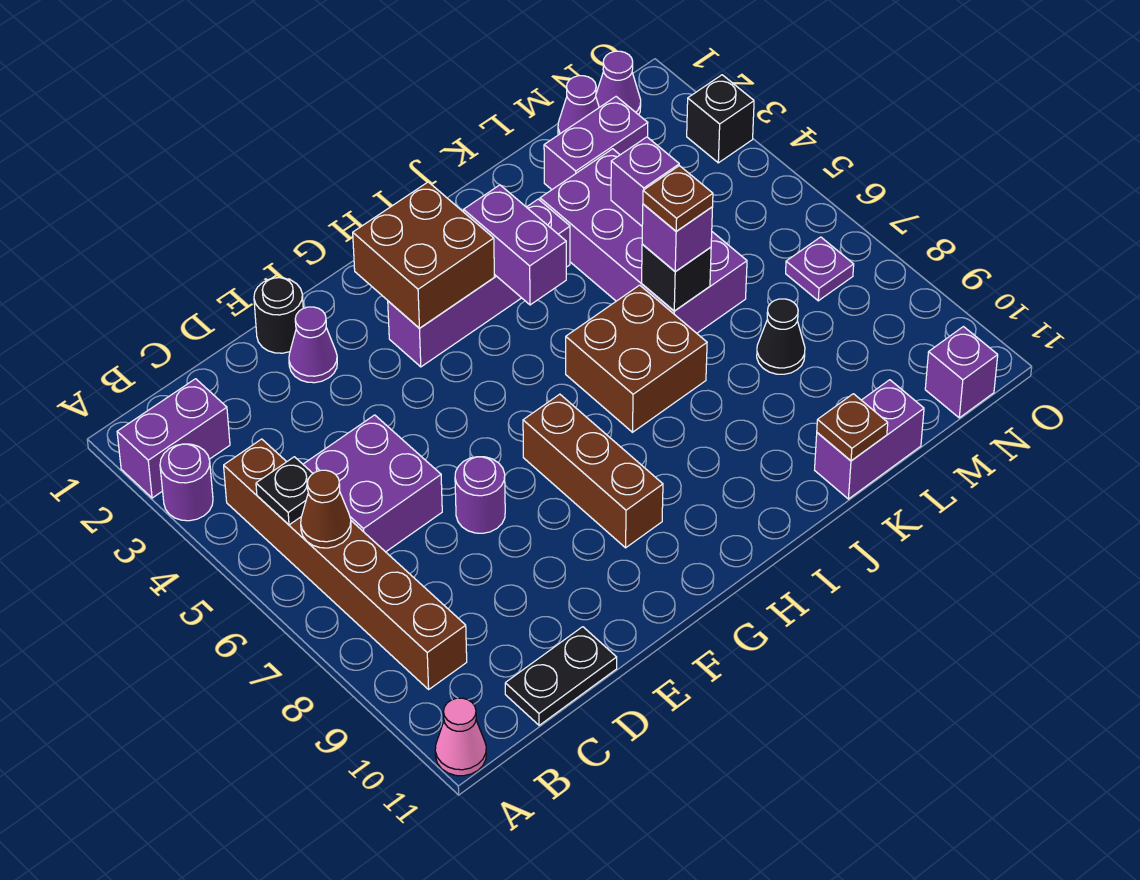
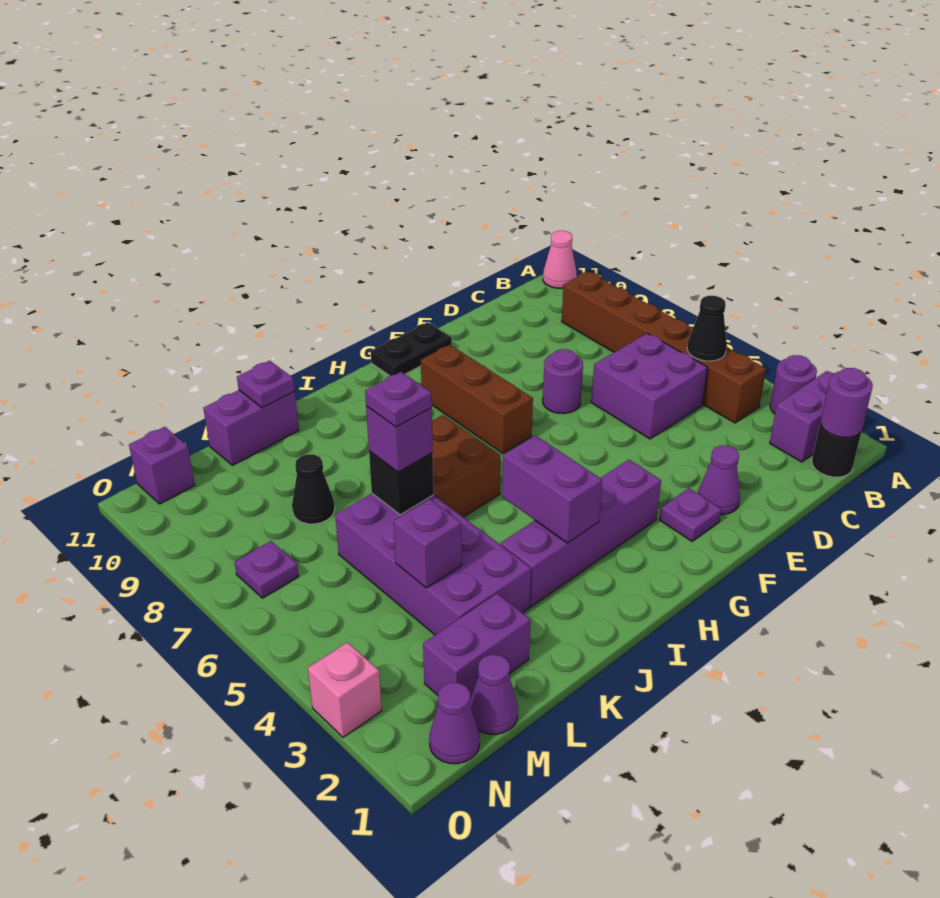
none -> purple round brick B1 level 2
black plate B5 level 2 -> black cone B5 level 2
brown cone B6 level 2 -> none
black plate C11:D11 level 1 -> black plate F11:G11 level 1
black round brick E1 level 1 -> black round brick B1 level 1
none -> purple plate F2 level 1
brown brick G2:H3 level 2 -> none
brown plate K6 level 4 -> purple plate K6 level 4
brown plate K11 level 2 -> purple plate K11 level 2
black brick O3 level 1 -> pink brick O3 level 1

